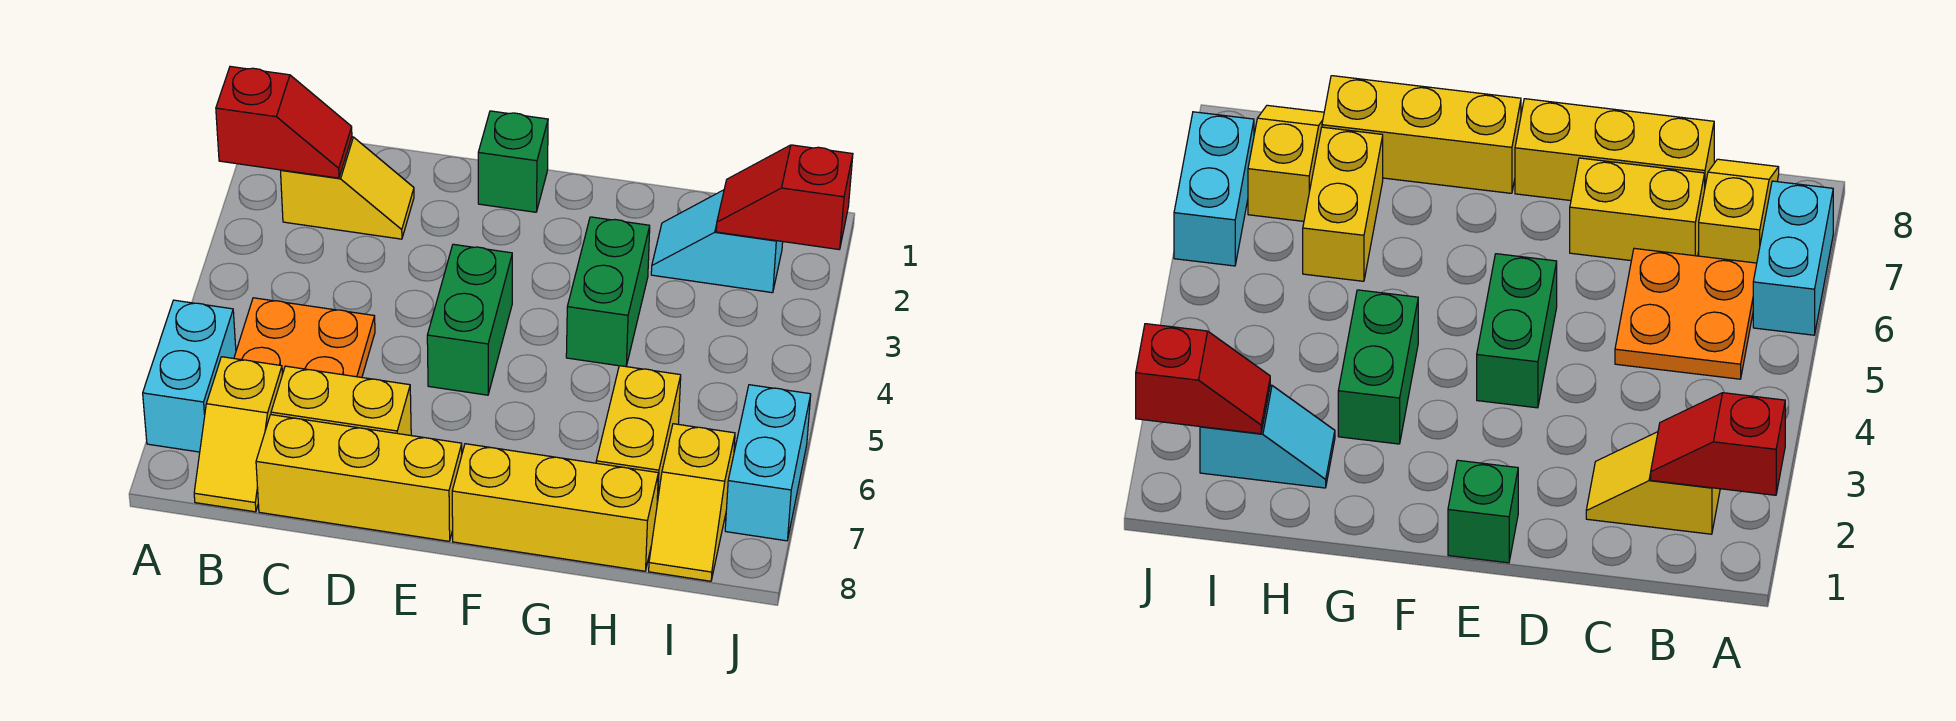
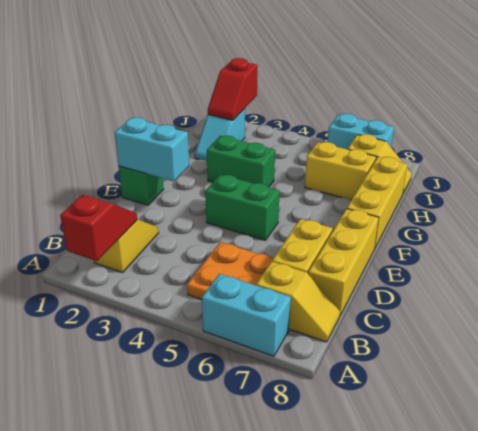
none -> cyan brick E1:E2 level 2

